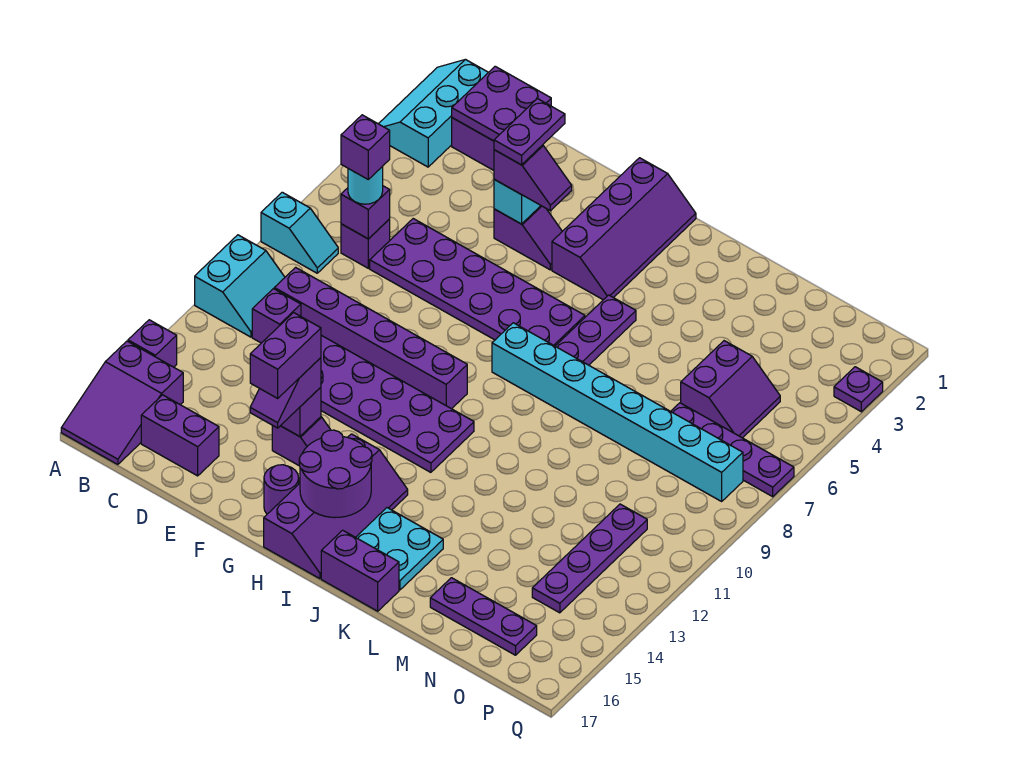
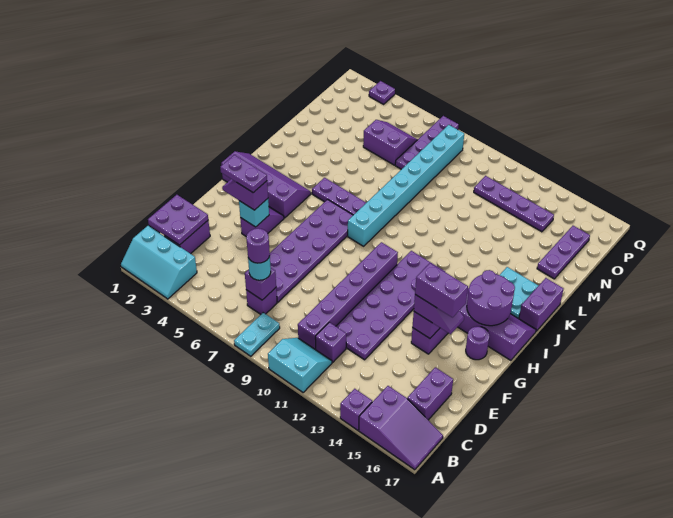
cyan slope A8:B8 level 1 top A -> cyan plate A8:B8 level 1
purple brick C7 level 4 -> purple round brick C7 level 4
purple slope F4:G4 level 3 top F -> purple slope F3:F4 level 3 top 4

